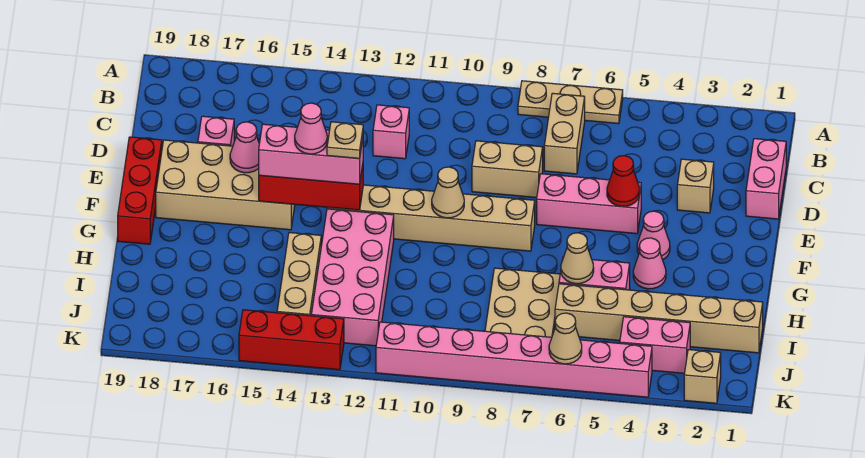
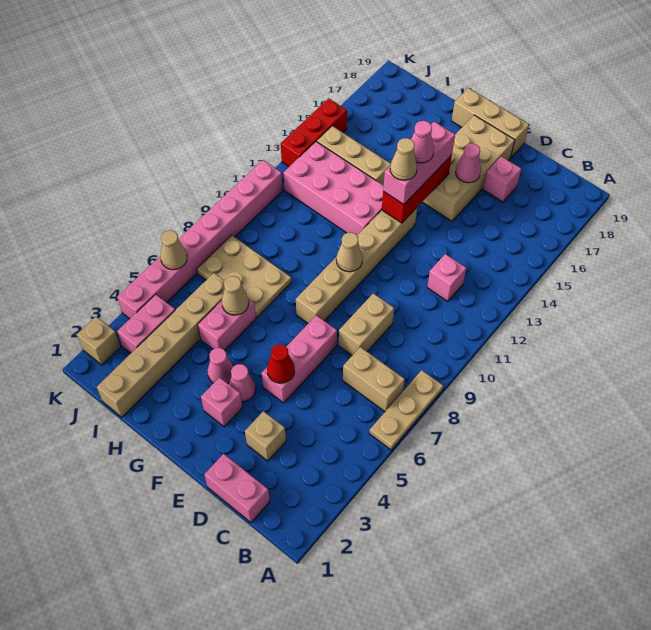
red brick E19:G19 level 1 -> tan brick E19:G19 level 1
none -> pink brick F3 level 1
tan plate F13 level 4 -> tan cone F13 level 4

